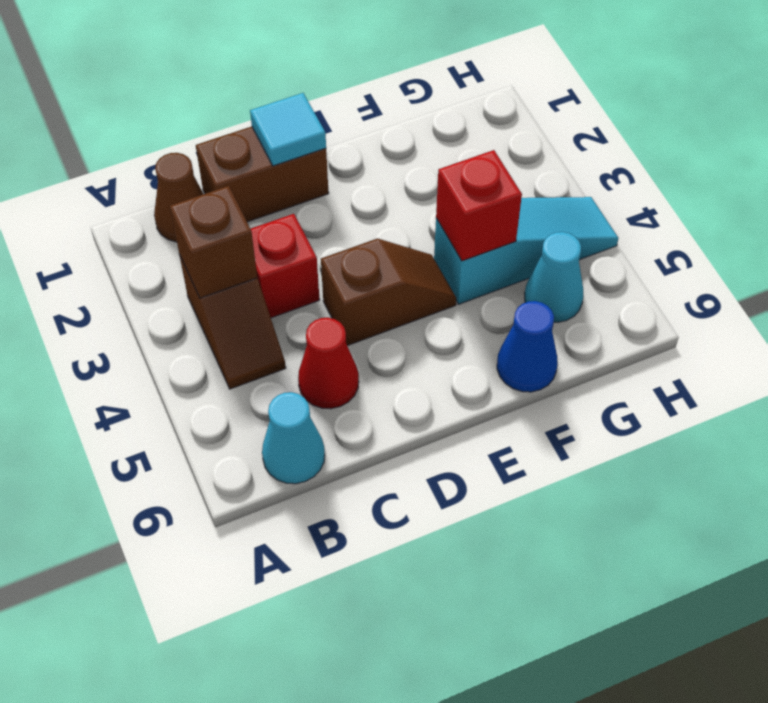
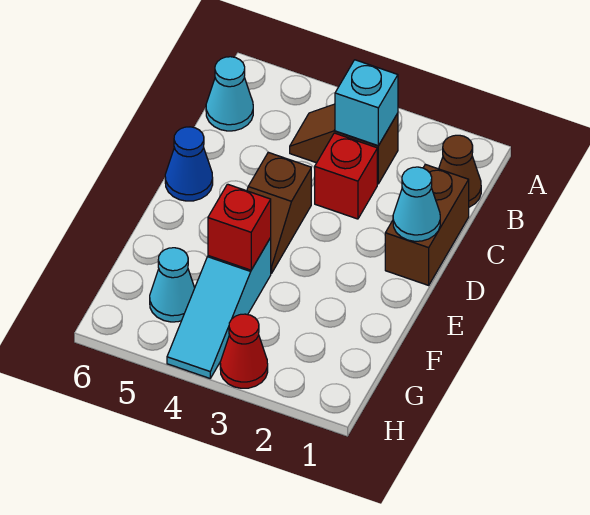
brown brick B3 level 2 -> cyan brick B3 level 2
red cone C5 level 1 -> red cone H3 level 1
cyan tile D1 level 2 -> cyan cone D1 level 2
blue cone F6 level 1 -> blue cone D6 level 1

